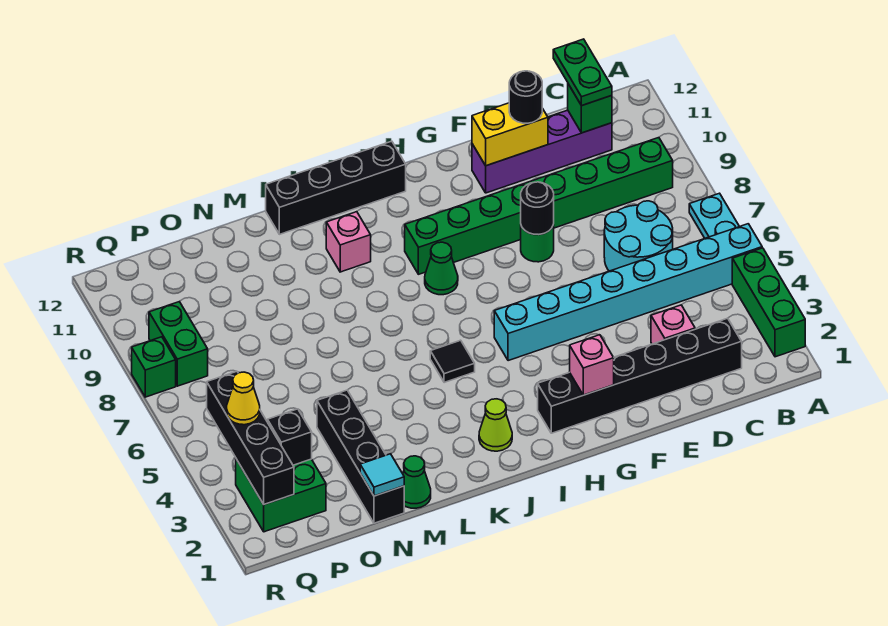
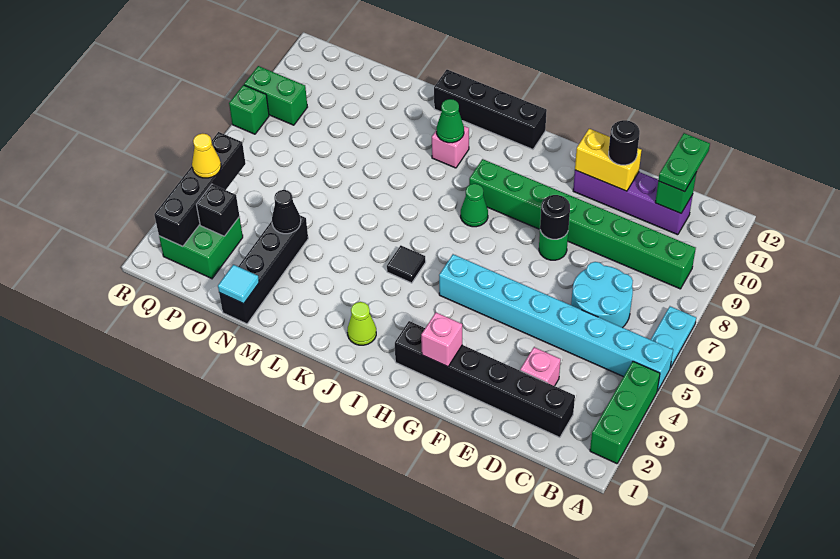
green cone M1 level 1 -> green cone K10 level 2
none -> black cone N4 level 2
green brick Q8:Q9 level 1 -> green brick Q9:R9 level 1

